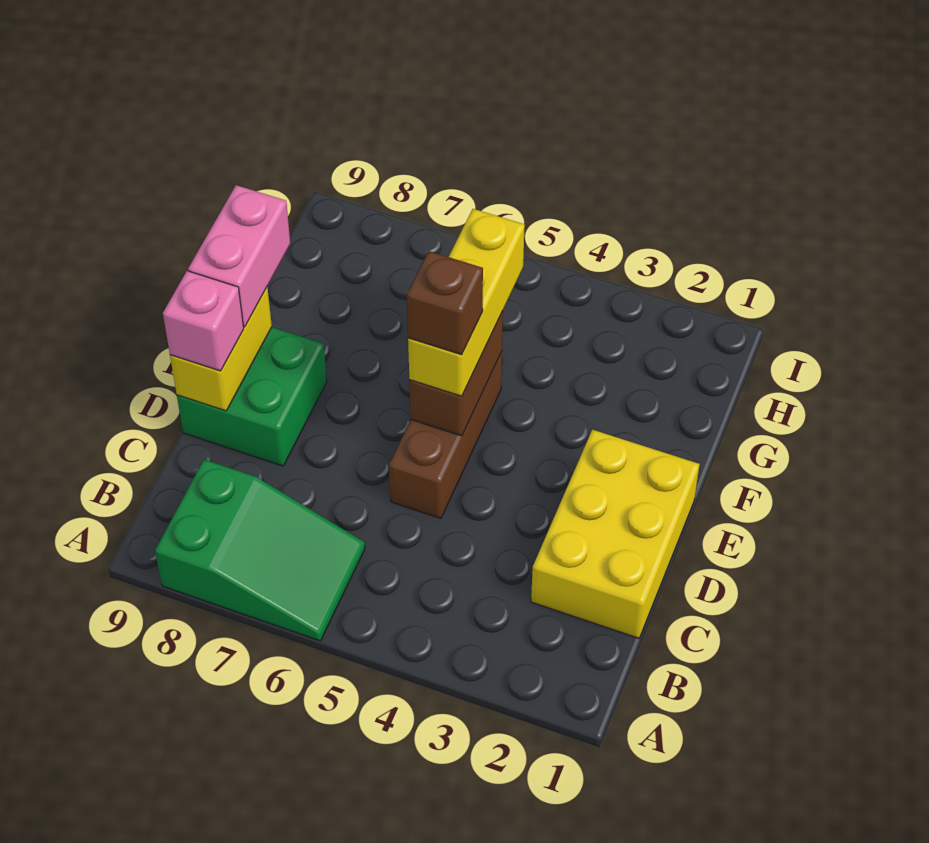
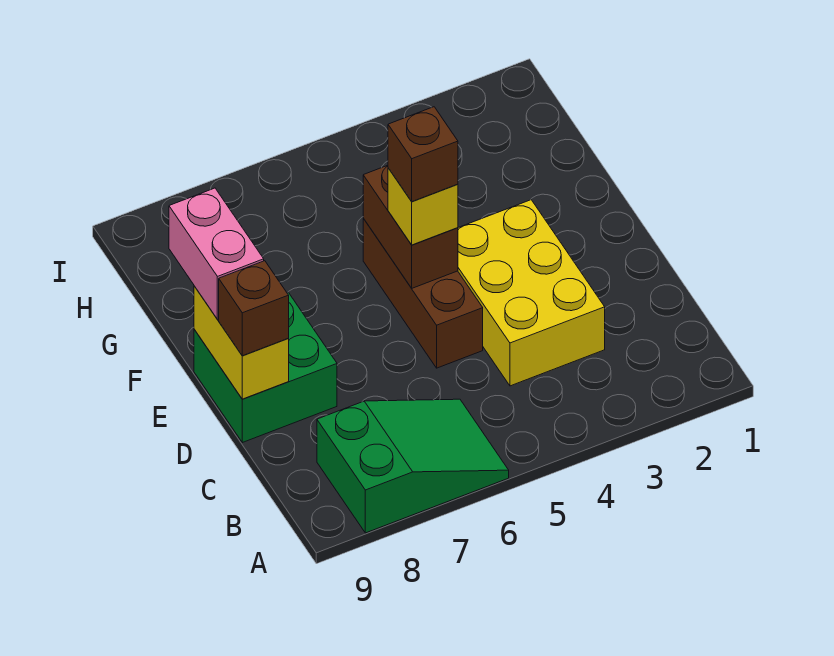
yellow brick C1:E2 level 1 -> yellow brick C3:E4 level 1
pink brick D9 level 3 -> brown brick D9 level 3
yellow brick E5:G5 level 3 -> yellow brick E5 level 3

